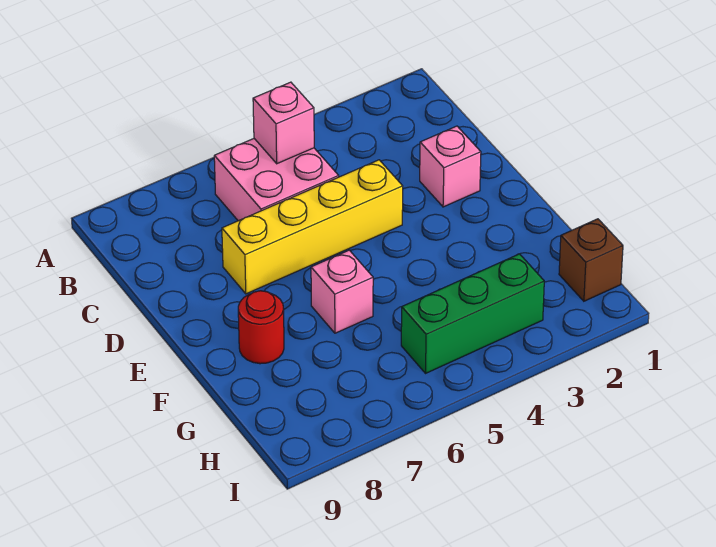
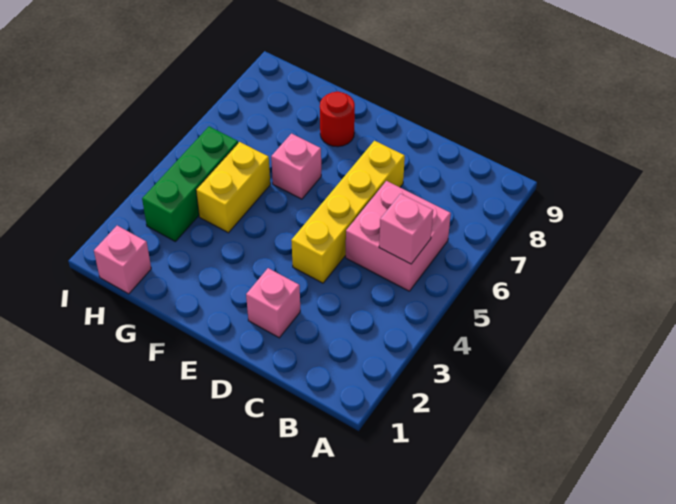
none -> yellow brick G4:G5 level 1
brown brick H1 level 1 -> pink brick H1 level 1

